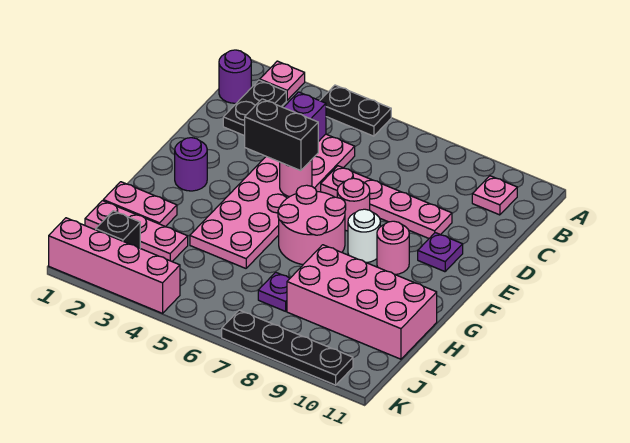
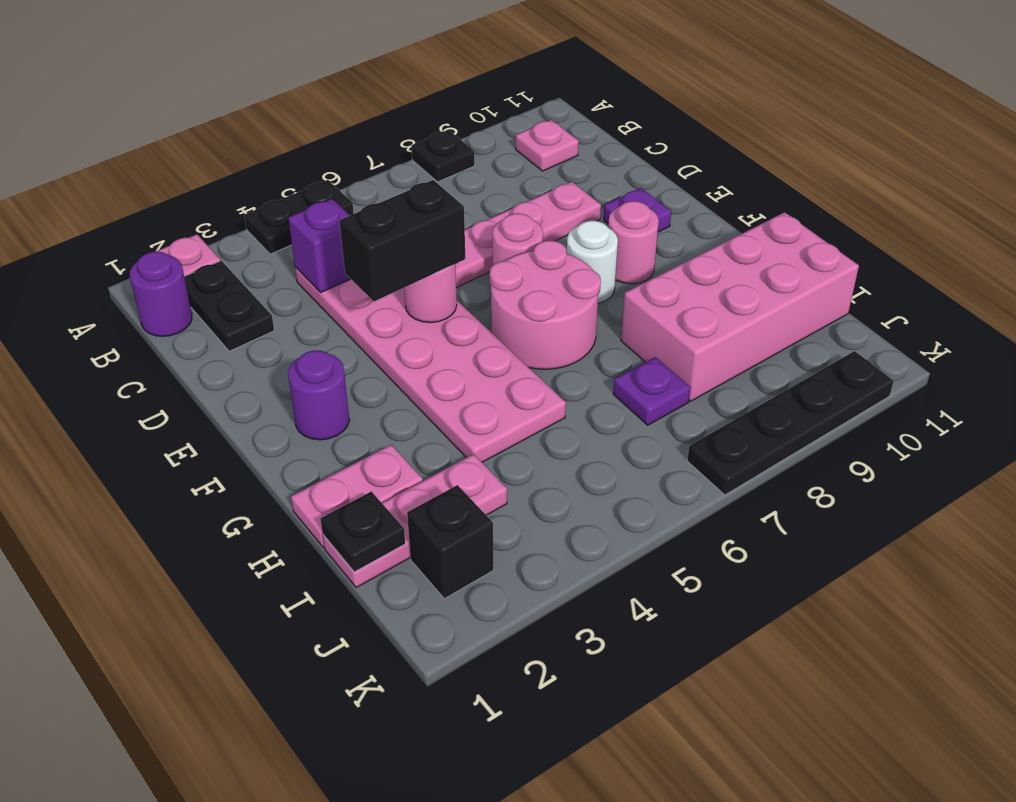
none -> black plate A8 level 1
none -> black plate I1 level 2
pink brick K1:K4 level 1 -> none

